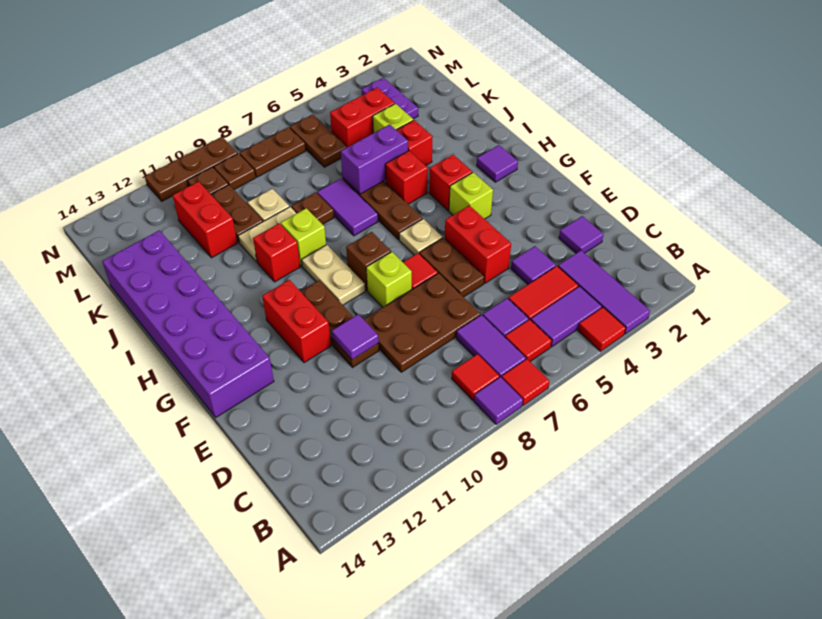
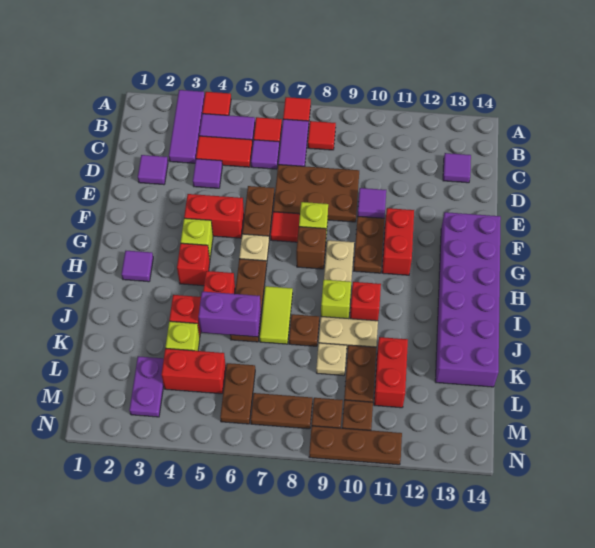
purple tile A8 level 1 -> purple tile C13 level 1
red brick E5:F5 level 1 -> red brick F4:F5 level 1
purple tile I7:J7 level 1 -> lime tile I7:J7 level 1

